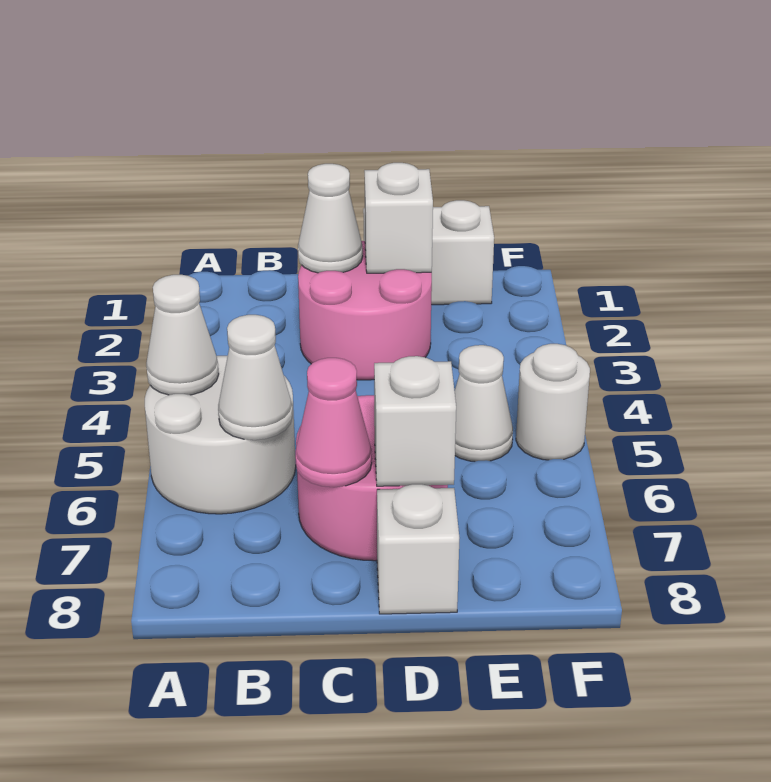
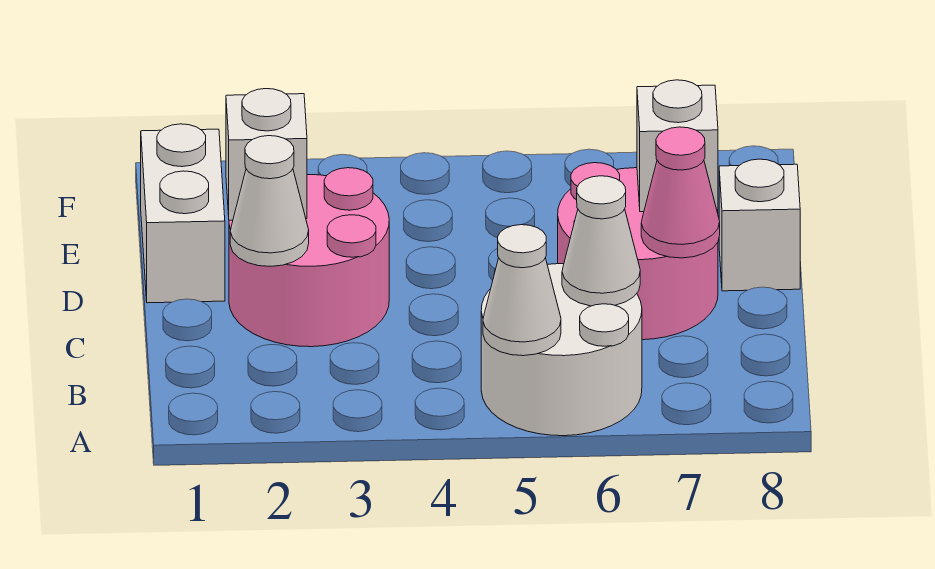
white cone E5 level 1 -> none
white round brick F5 level 1 -> none

